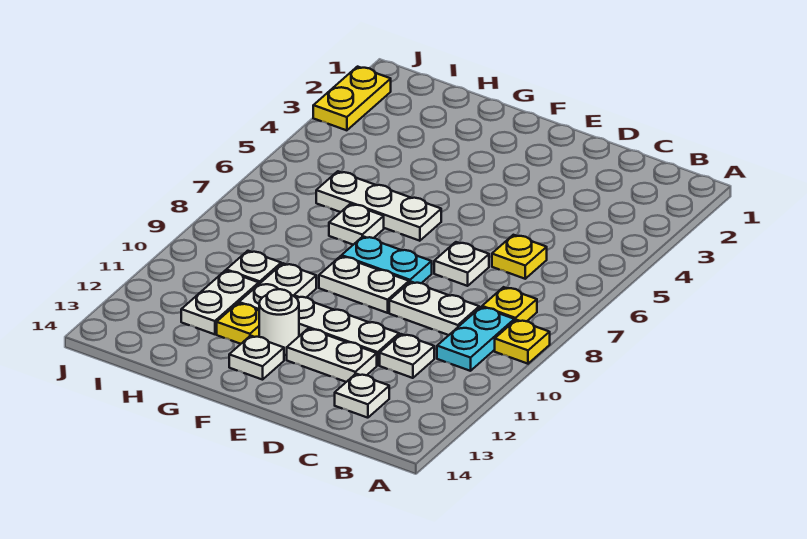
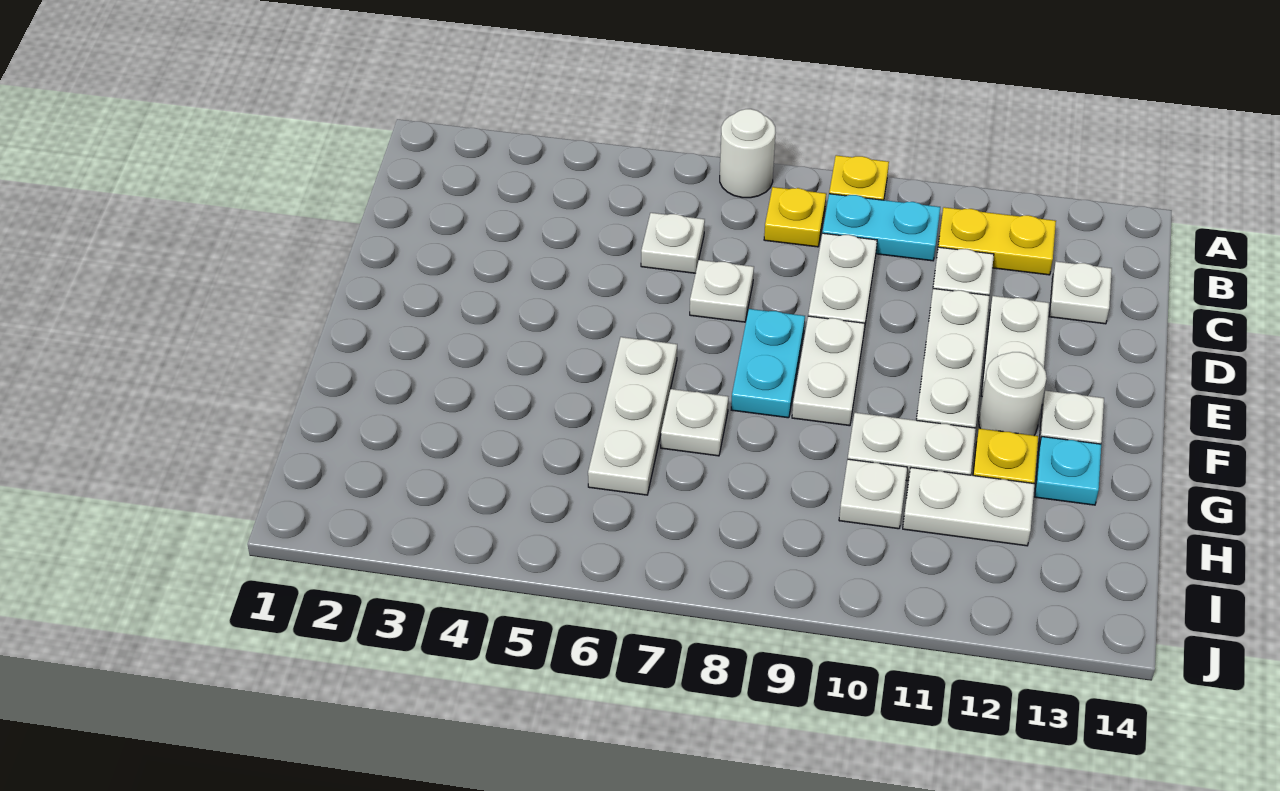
none -> white round brick A7 level 1
yellow plate C6 level 1 -> white plate C6 level 1
none -> cyan plate G13 level 1
yellow plate J2:J3 level 1 -> yellow plate B11:B12 level 1

